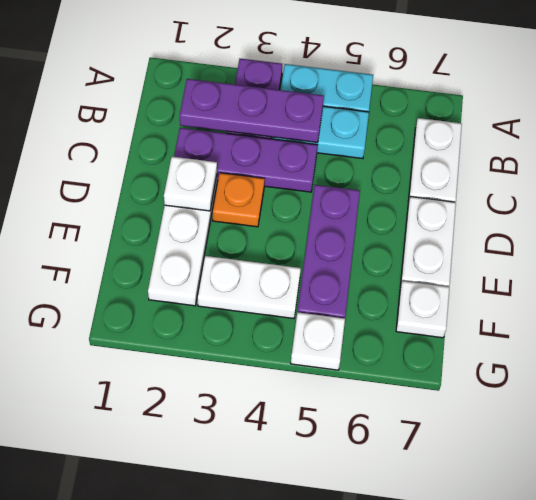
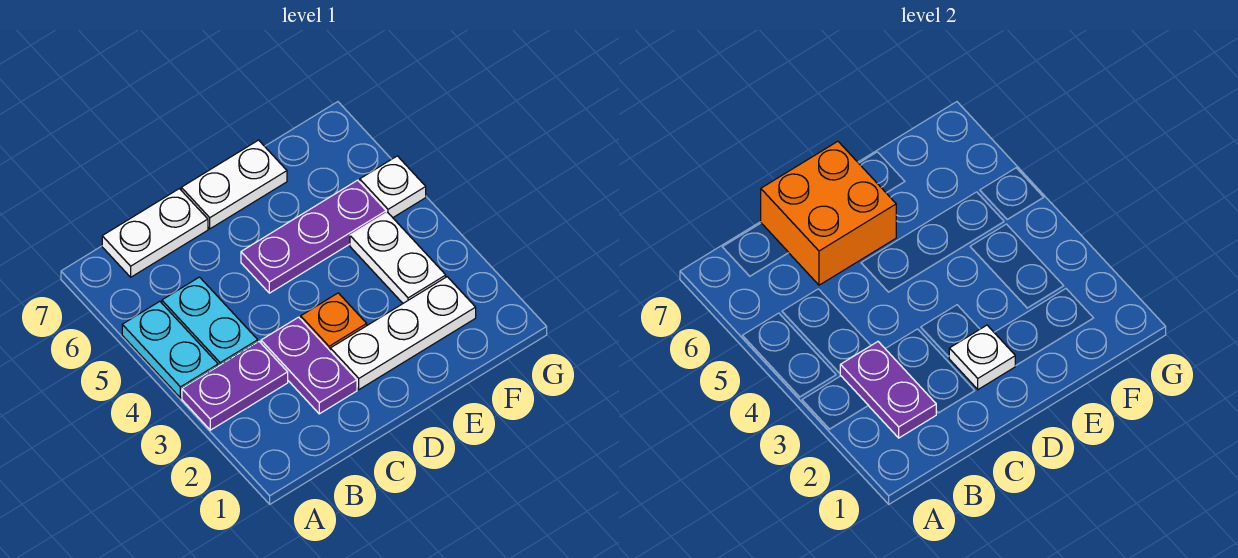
purple plate B2:B4 level 2 -> purple plate B2:B3 level 2
purple plate C2:C4 level 1 -> purple plate C2:C3 level 1
none -> orange brick C6:D7 level 2
white plate F7 level 1 -> none

